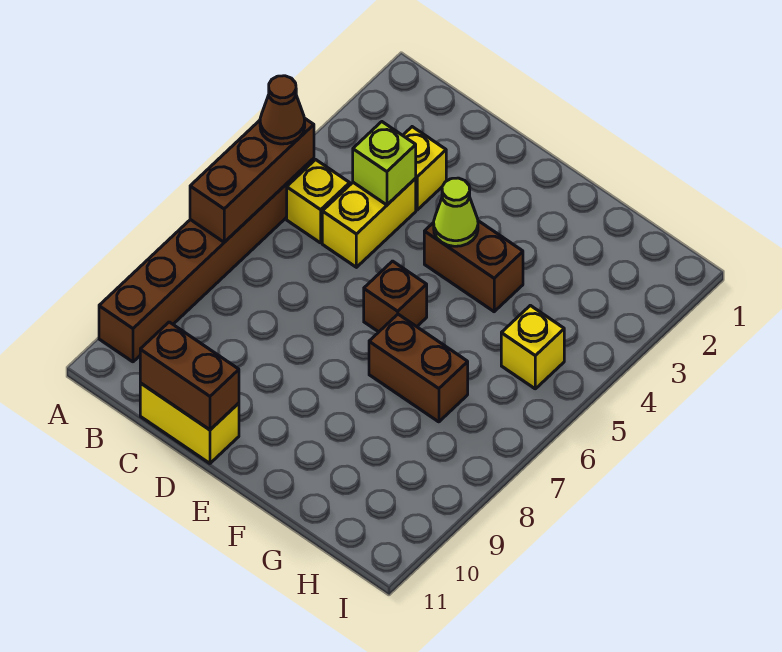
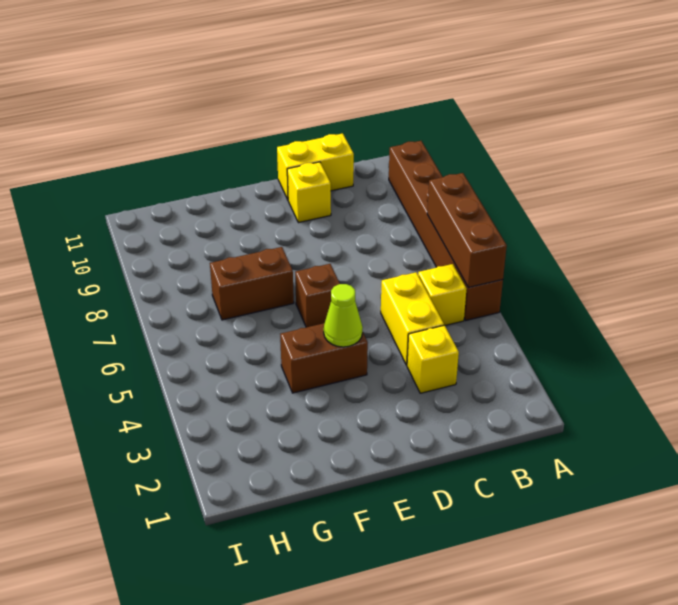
brown cone A5 level 3 -> none
lime brick C4 level 2 -> none
brown brick C11:D11 level 2 -> none
yellow brick H5 level 1 -> yellow brick D10 level 1

